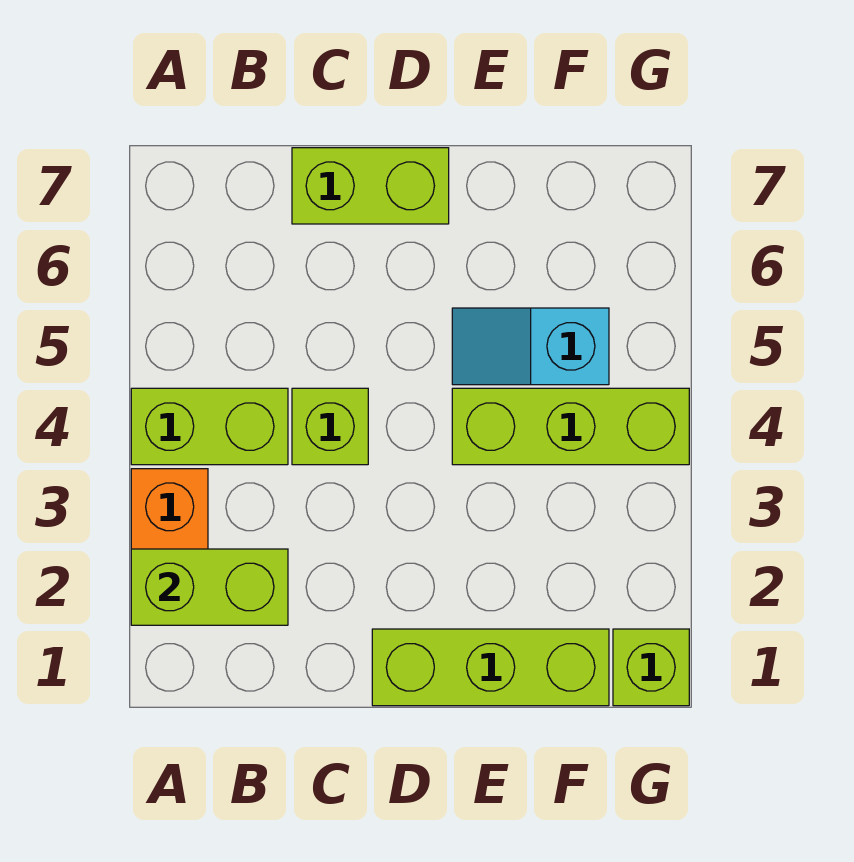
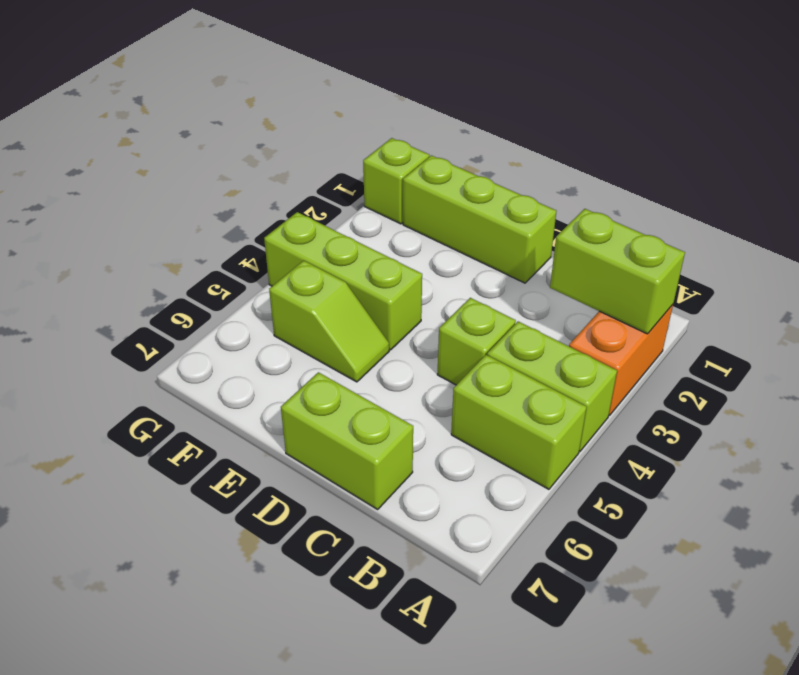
none -> lime brick A5:B5 level 1
cyan slope E5:F5 level 1 top F -> lime slope E5:F5 level 1 top F

